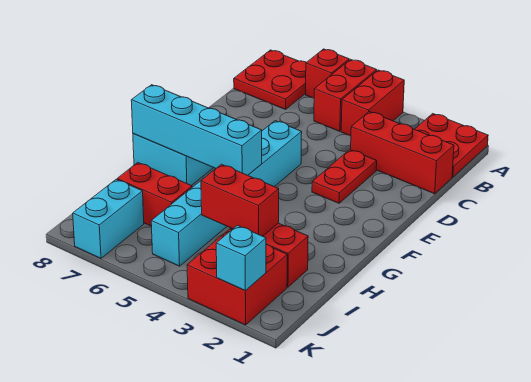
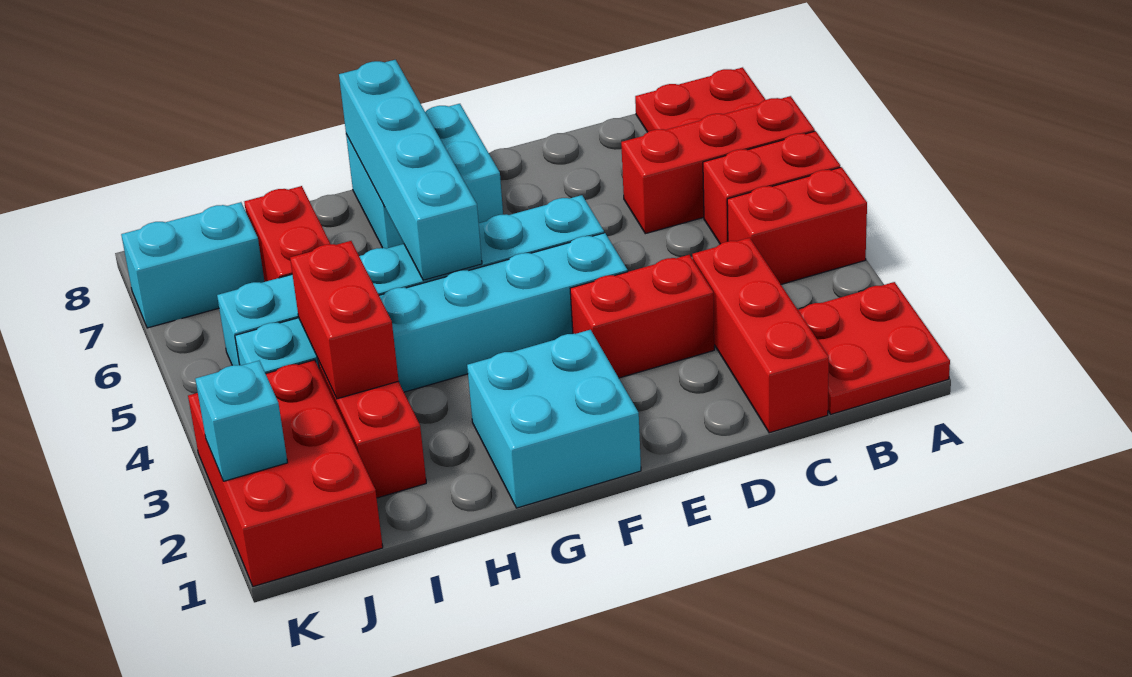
red brick A6 level 1 -> red brick A6:C6 level 1
red plate D3:E3 level 1 -> red brick D3:E3 level 1
none -> cyan brick E4:J4 level 1
none -> cyan brick F1:G2 level 1
red brick J2:K3 level 1 -> red brick J1:K3 level 1

